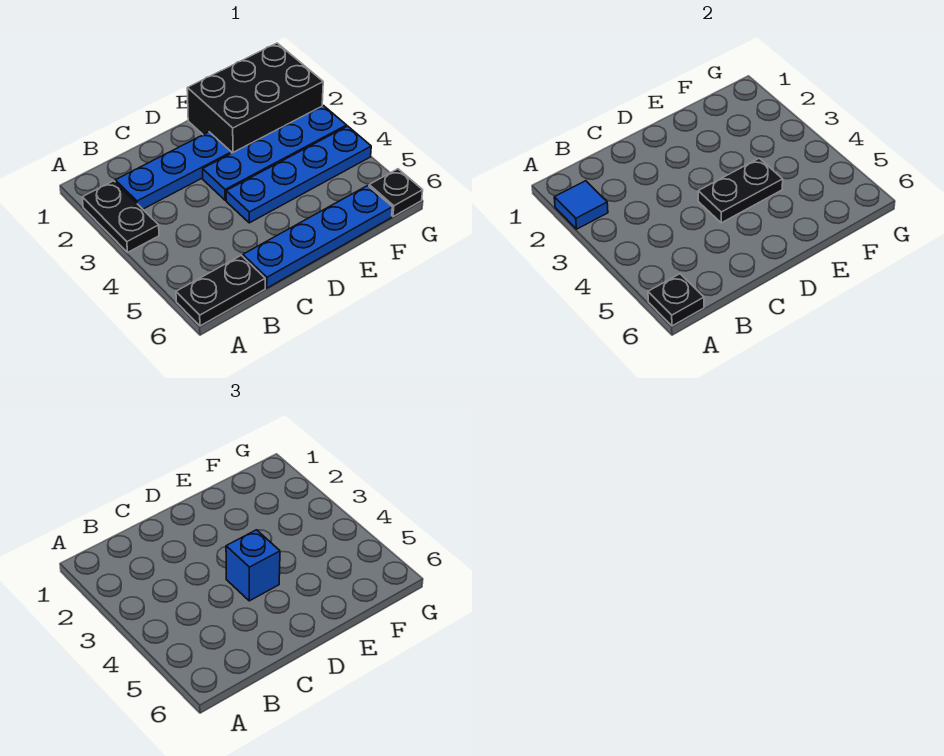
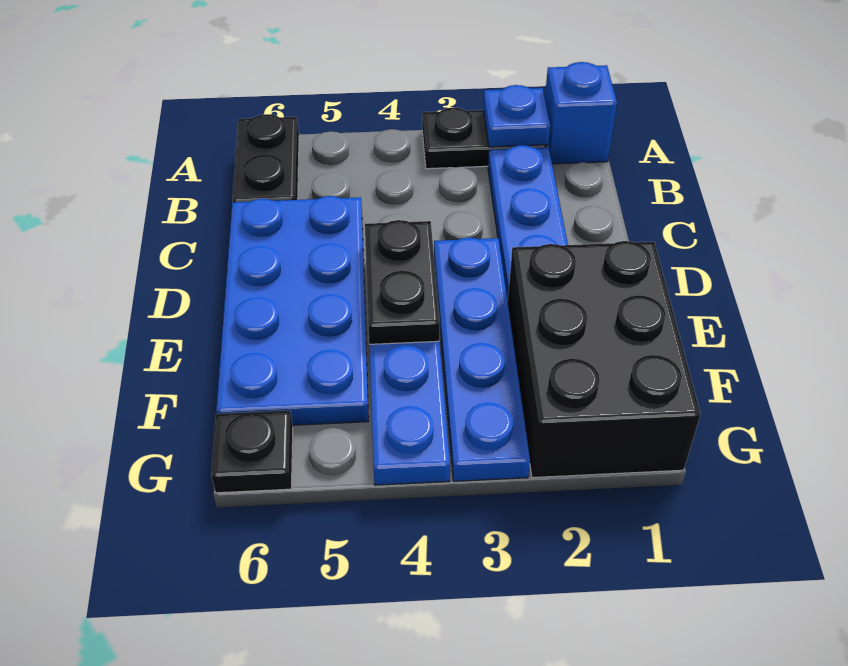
blue tile A2 level 2 -> blue plate A2 level 2
black plate A6 level 2 -> none
blue plate C6:F6 level 1 -> blue plate C5:F6 level 1
blue brick D4 level 3 -> blue brick A1 level 1

